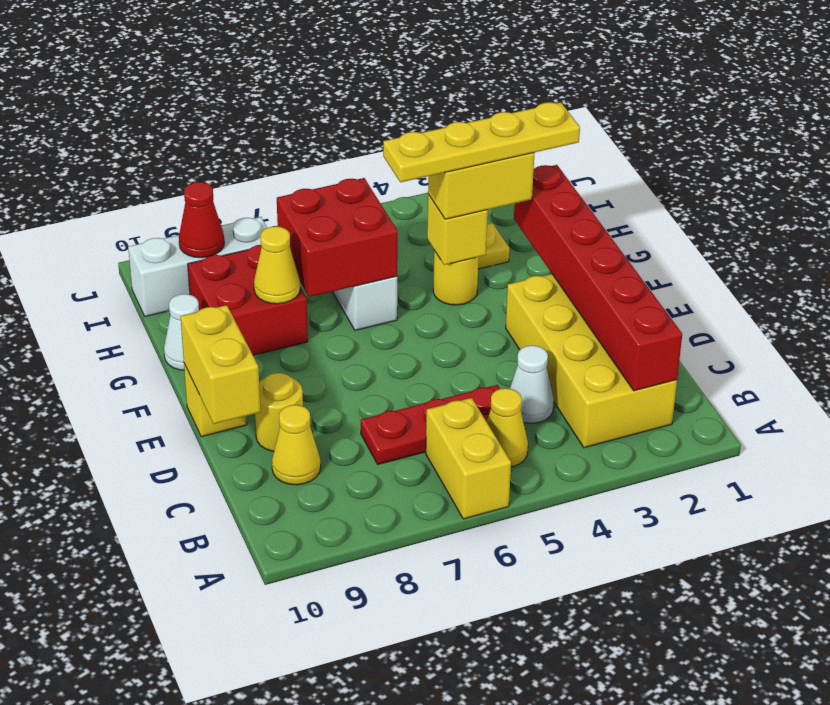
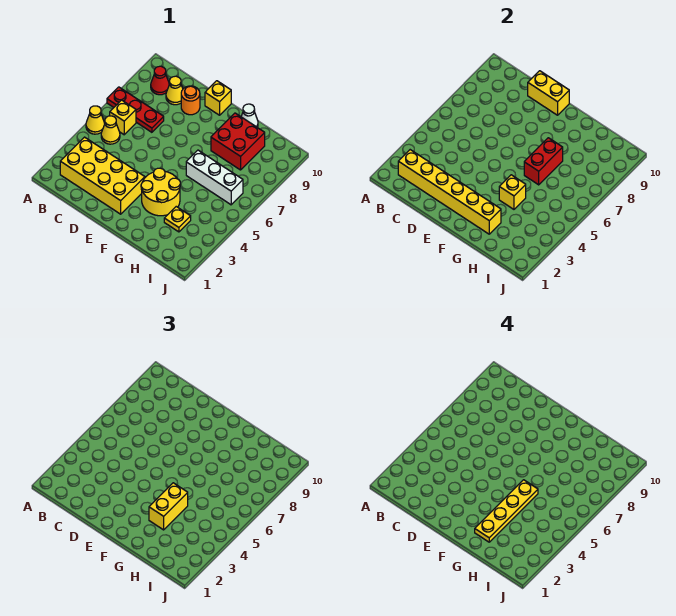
yellow brick A6:B6 level 1 -> yellow brick B6 level 1
red brick B2:G2 level 2 -> yellow brick B2:G2 level 2
white cone C4 level 1 -> none
red plate C5:C7 level 1 -> red plate A7:C7 level 1
yellow round brick D9 level 1 -> orange round brick D9 level 1
yellow round brick G4 level 1 -> yellow round brick F3:G4 level 1
red brick G6:H7 level 2 -> red brick G6:G7 level 2
yellow cone G8 level 2 -> yellow cone A5 level 1
white brick I8:I10 level 1 -> none
red cone I9 level 2 -> red cone B9 level 1

